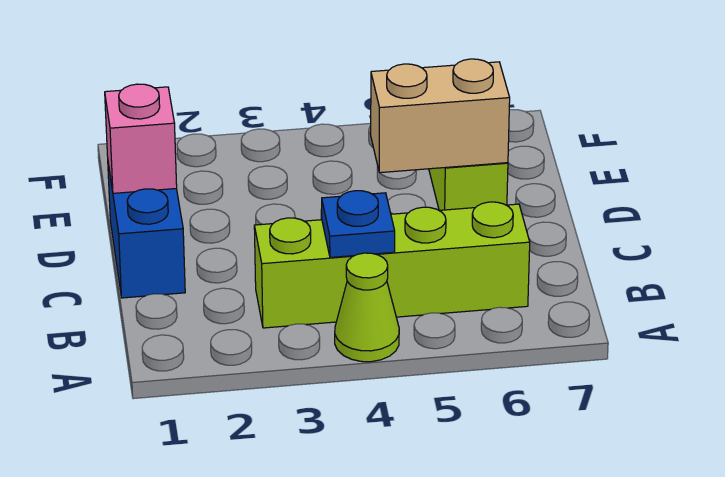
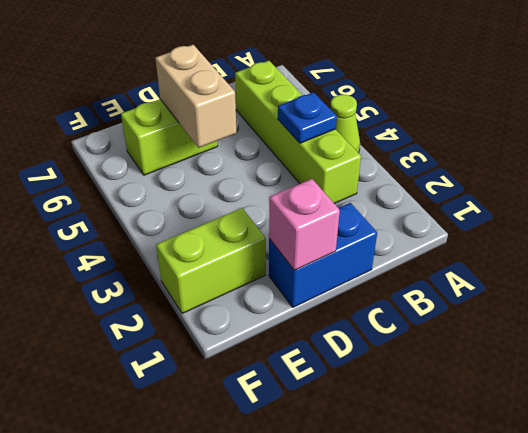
none -> lime brick E2:F2 level 1

